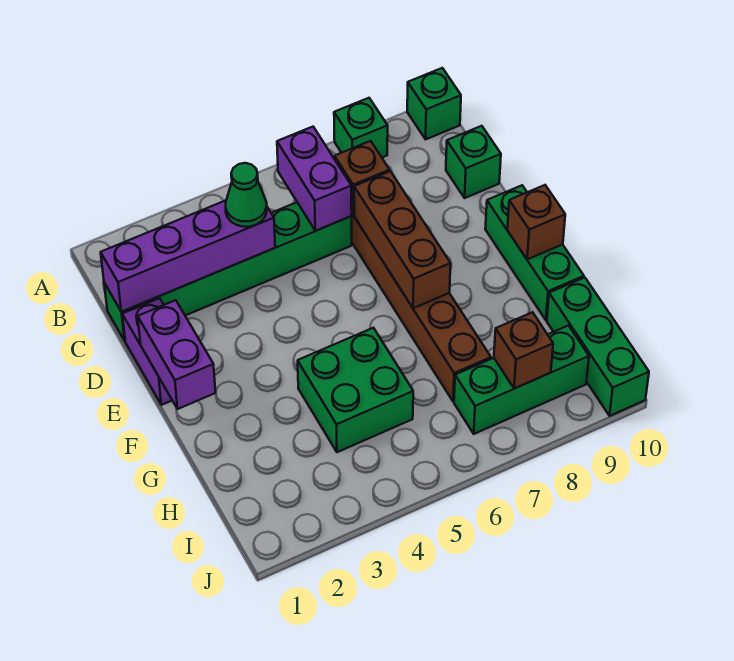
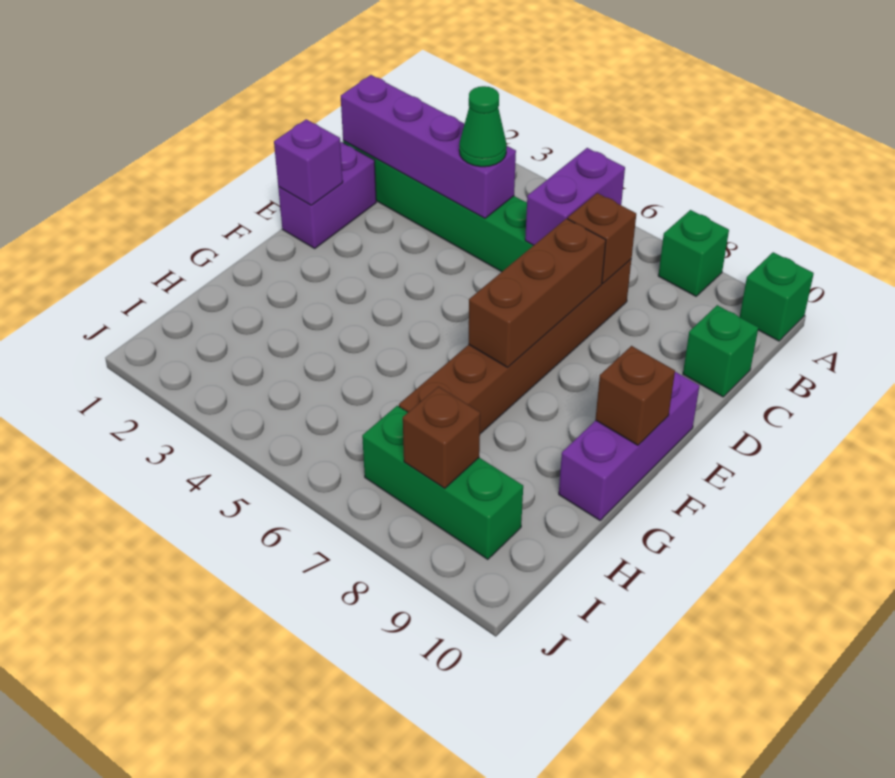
purple brick E1:F1 level 2 -> purple brick E1 level 2
green brick E10:G10 level 1 -> purple brick E10:G10 level 1
green brick G4:H5 level 1 -> none
green brick H10:J10 level 1 -> none

